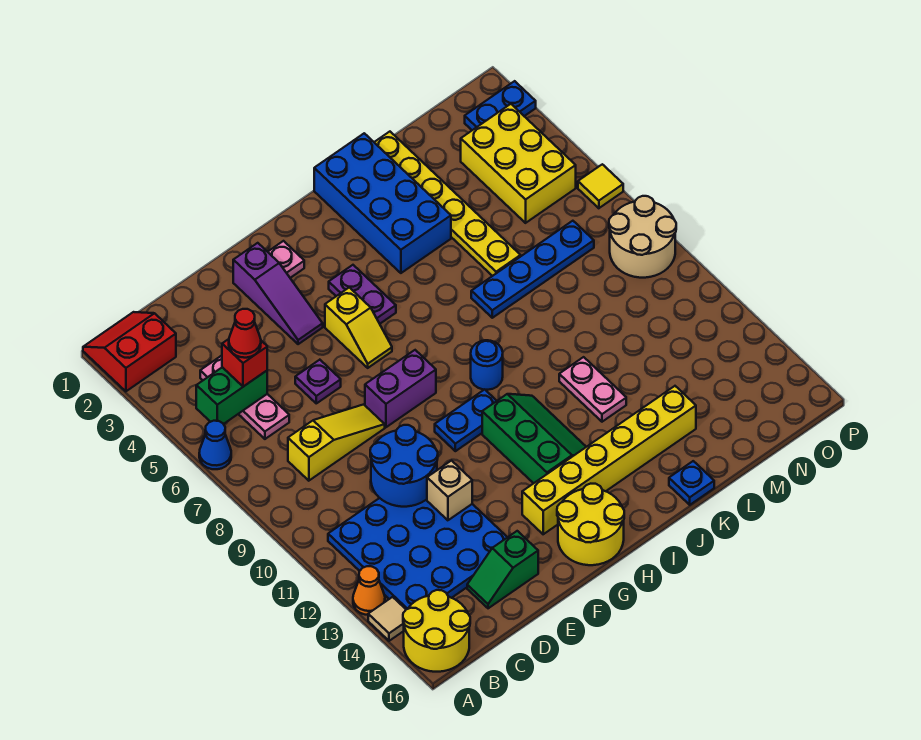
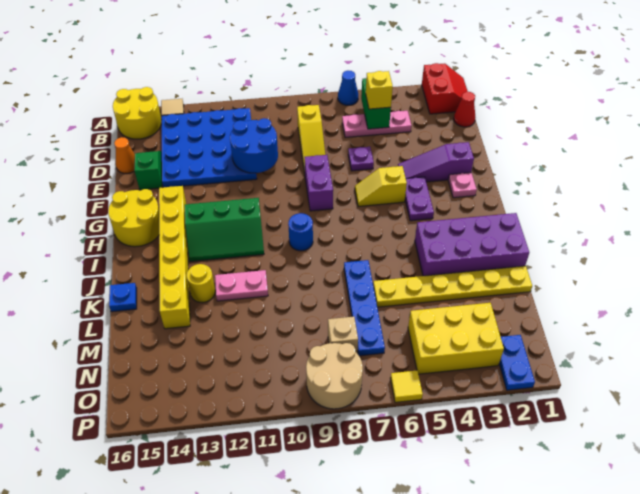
orange cone A13 level 1 -> orange cone D16 level 1
red brick C5 level 3 -> yellow brick C5 level 3
red cone C5 level 4 -> red cone C1 level 1
tan brick E12 level 2 -> tan brick N8 level 1
blue plate G10:H10 level 1 -> none
purple plate H4:H5 level 1 -> purple plate G4:H4 level 1
blue brick J1:K4 level 1 -> purple brick J1:K4 level 1
none -> yellow round brick K13 level 1

